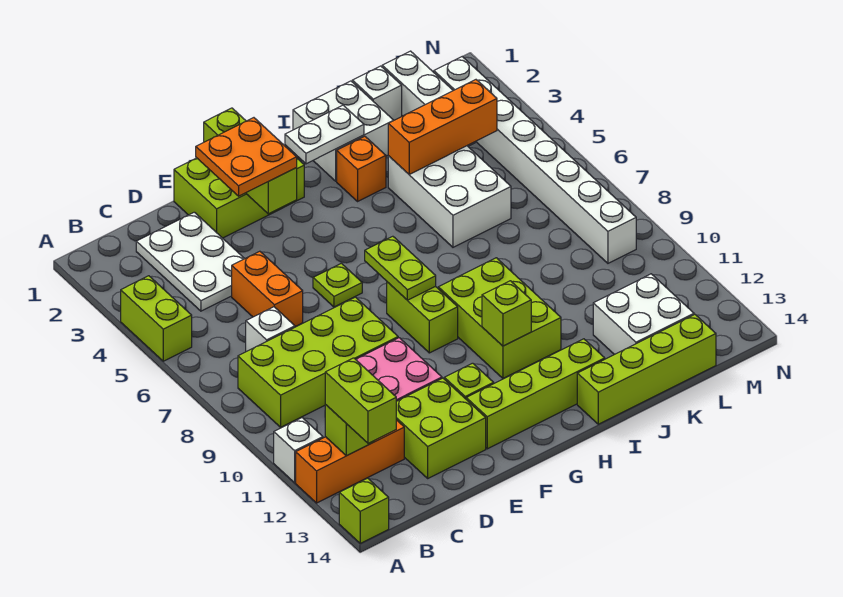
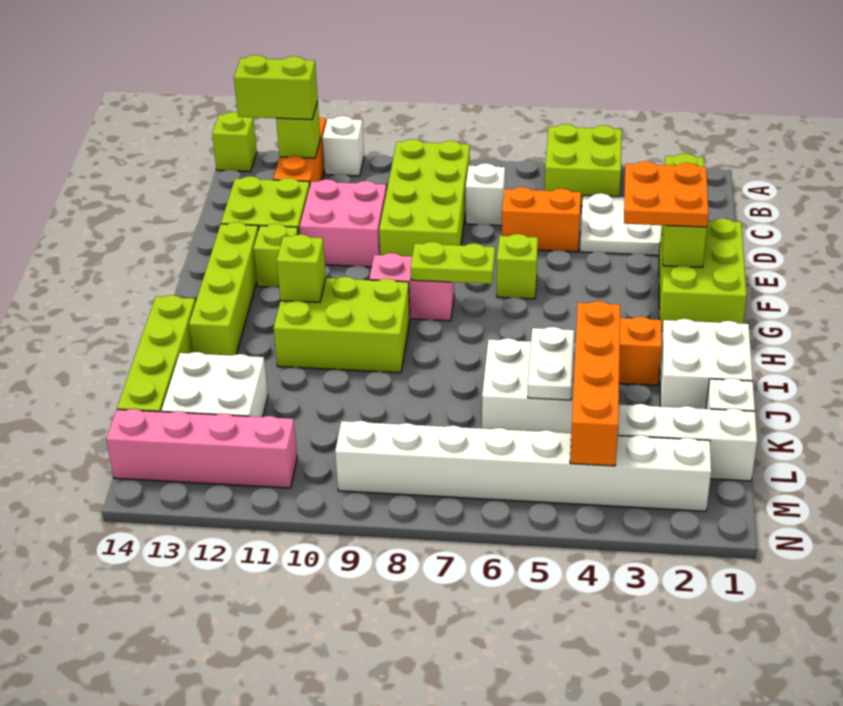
lime brick A4:A5 level 1 -> lime brick A4:B5 level 1
lime brick F1:F3 level 2 -> lime brick D2:F2 level 2
lime plate F6 level 1 -> lime brick F6 level 1
lime brick G8:G9 level 1 -> pink brick G8:G9 level 1
white plate H2:I2 level 2 -> white plate J5:K5 level 2
orange brick J4:L4 level 2 -> orange brick J4:M4 level 2
none -> pink brick M11:M14 level 1

